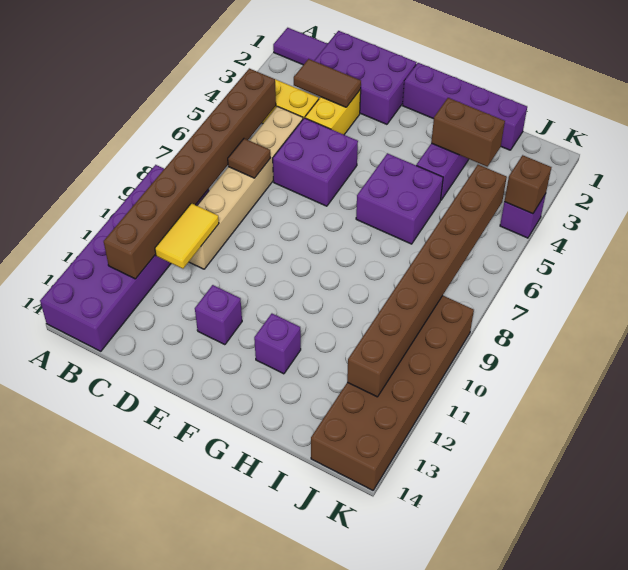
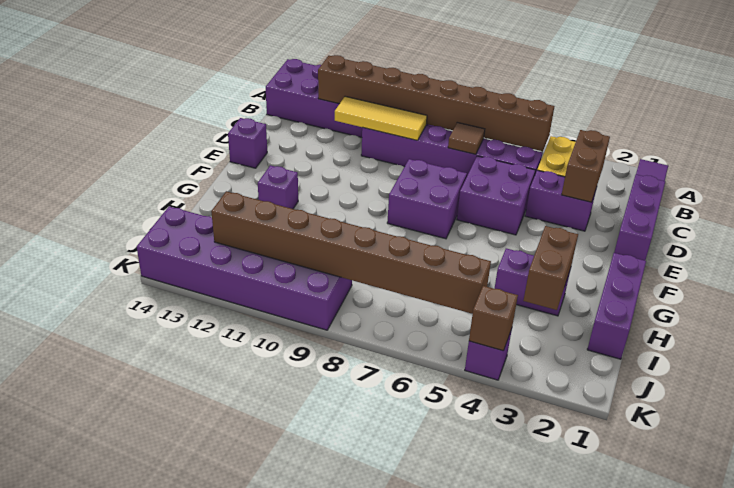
purple brick C1:E2 level 1 -> purple brick C1:E1 level 1
brown tile C3:D3 level 2 -> brown brick C3:D3 level 2
tan brick C5:C10 level 1 -> purple brick C5:C10 level 1
yellow tile C10:C11 level 2 -> yellow tile C9:C11 level 2
yellow brick D3:D4 level 1 -> purple brick D3:D4 level 1
purple brick E12 level 1 -> purple brick E14 level 1
purple brick F1:I1 level 1 -> purple brick G1:I1 level 1
purple brick G5:H6 level 1 -> purple brick E7:F8 level 1
brown brick J9:K14 level 1 -> purple brick J9:K14 level 1

